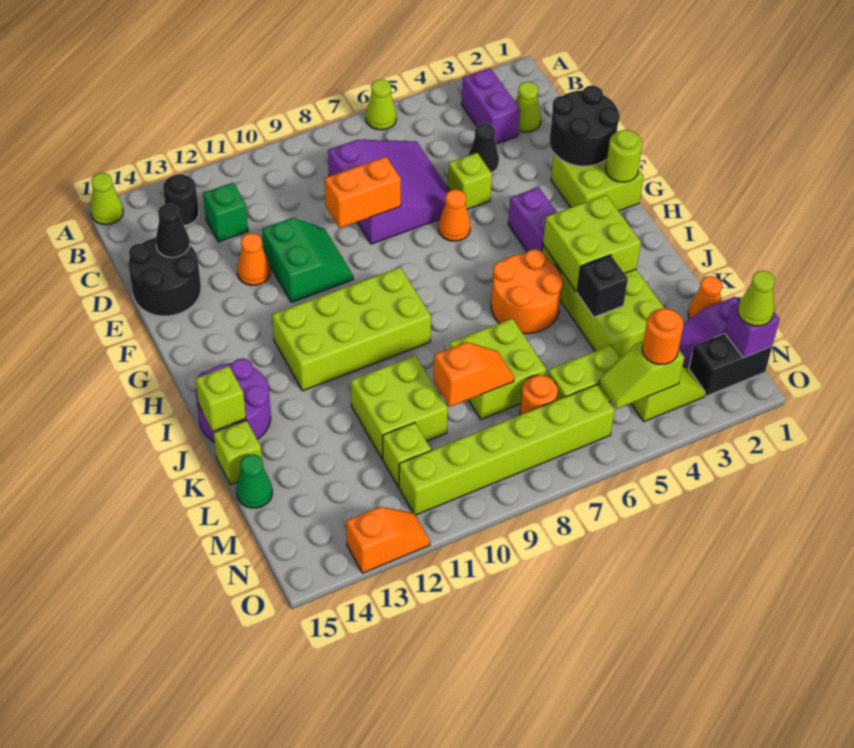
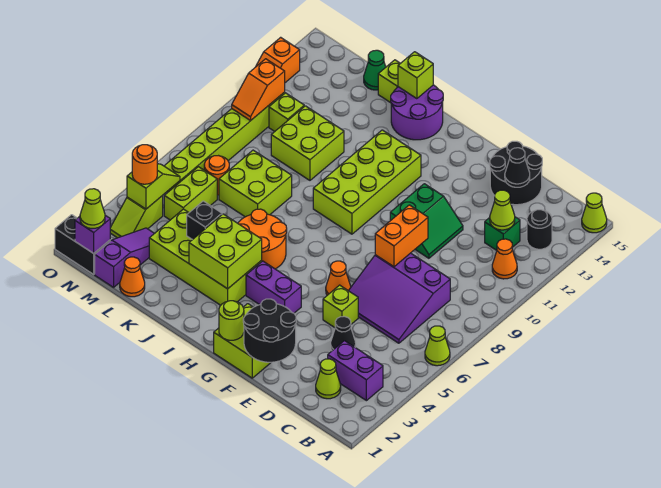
none -> lime cone C12 level 2
green slope E10:F11 level 1 top 11 -> green slope E10:F11 level 1 top F
orange cone E12 level 1 -> orange cone B11 level 1
orange slope L8:L9 level 2 top 9 -> orange slope N10:N11 level 2 top 11
black brick N1:N2 level 1 -> black brick N1:O1 level 1

